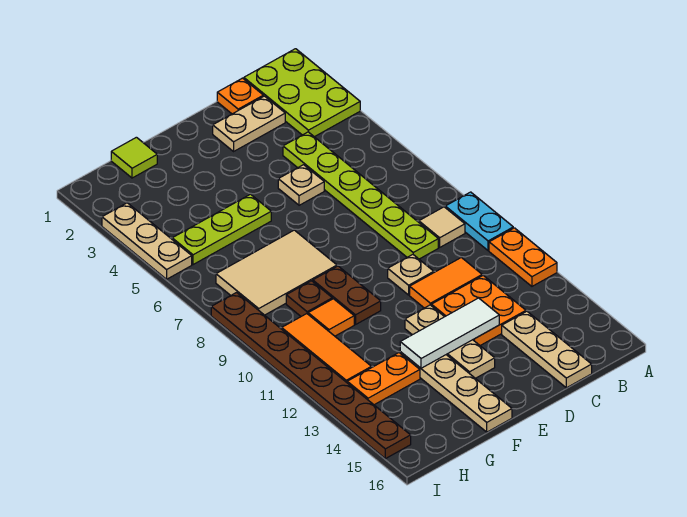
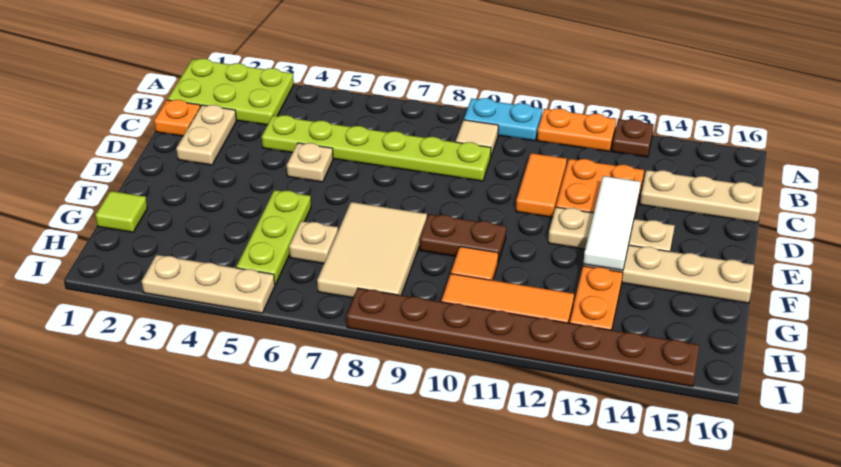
tan plate D10 level 1 -> tan plate G6 level 1
brown plate G9 level 1 -> brown plate A13 level 1

